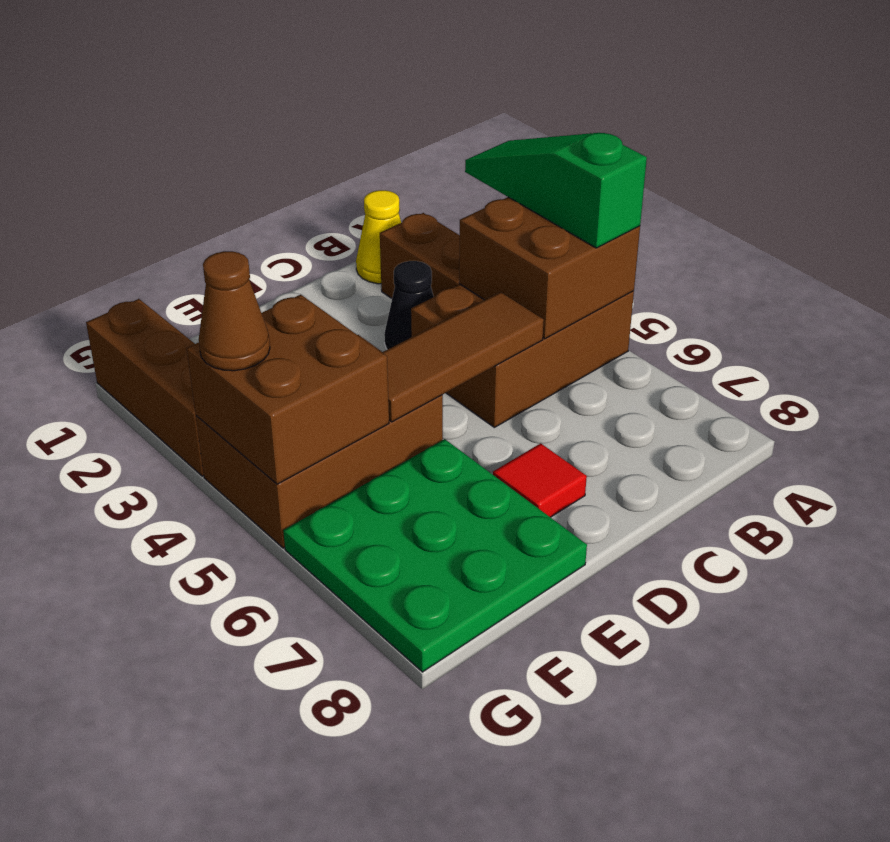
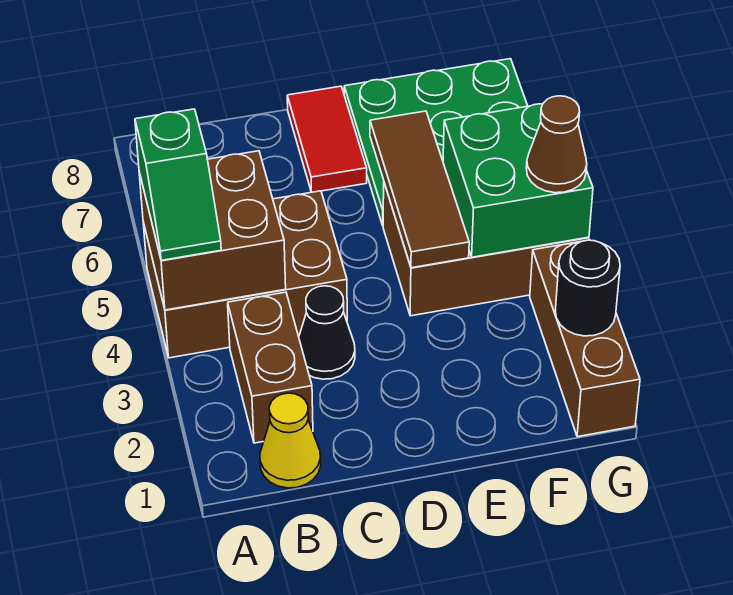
green slope A3:A5 level 3 top 5 -> green slope A4:A5 level 3 top 5
brown tile C5:E5 level 2 -> brown tile E4:E6 level 2
red tile D7 level 1 -> red tile D7:D8 level 1
brown brick F4:G5 level 2 -> green brick F4:G5 level 2
none -> black round brick G2 level 2

